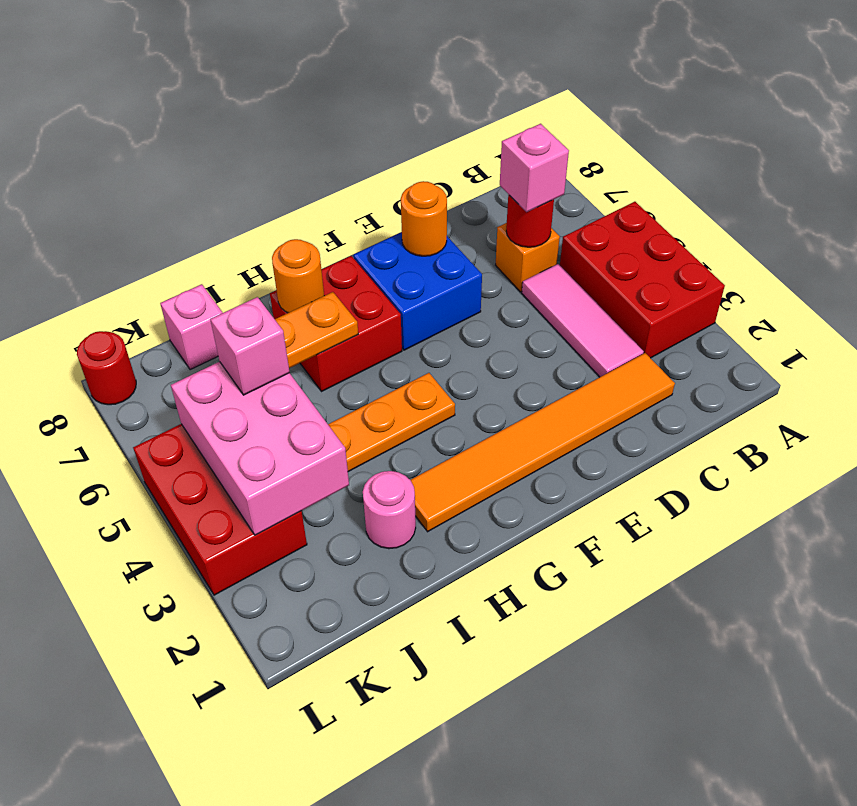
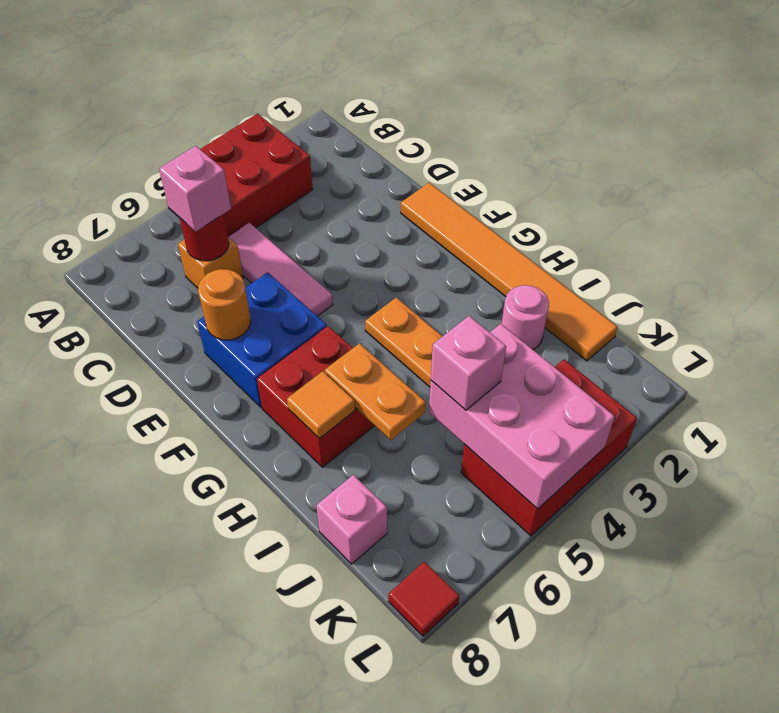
orange tile C2:H2 level 1 -> orange tile E1:J1 level 1
pink tile C3:C5 level 1 -> pink tile C5:E5 level 1
orange round brick H7 level 2 -> orange tile H7 level 2
pink brick J3:K5 level 2 -> pink brick J4:L5 level 2
red round brick L8 level 1 -> red tile L8 level 1

